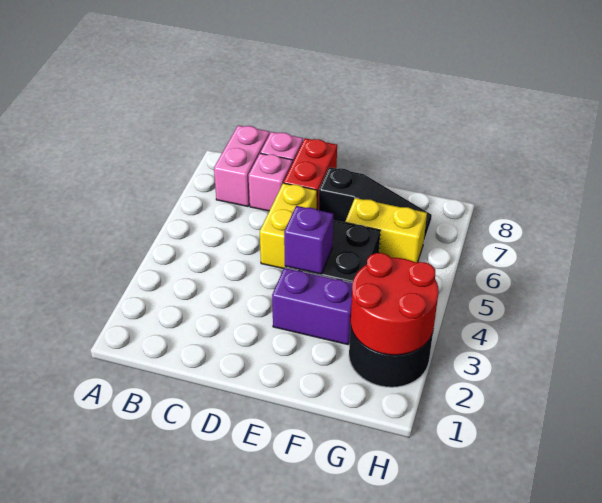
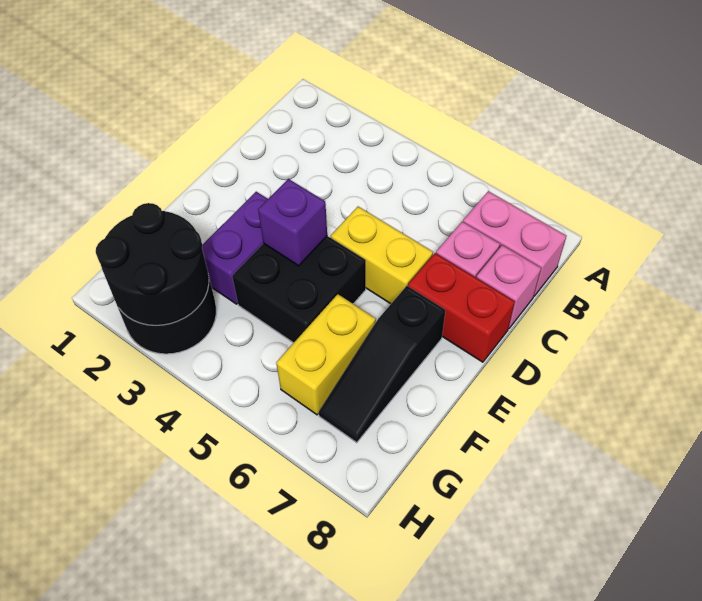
red round brick G2:H3 level 2 -> black round brick G2:H3 level 2

